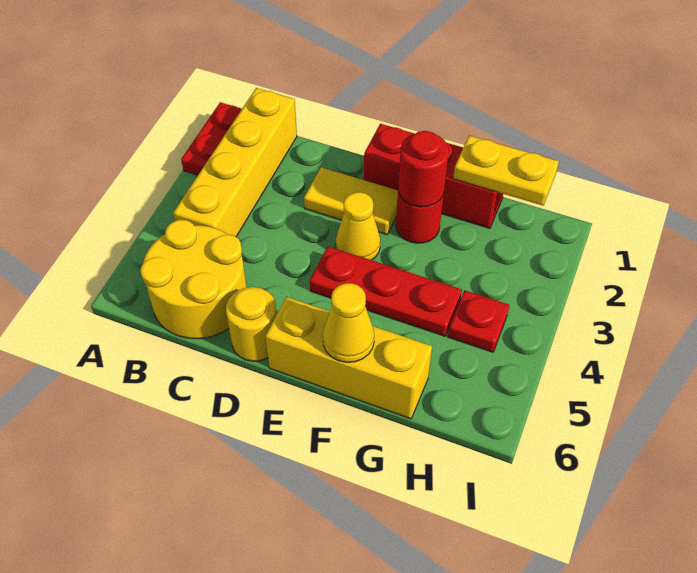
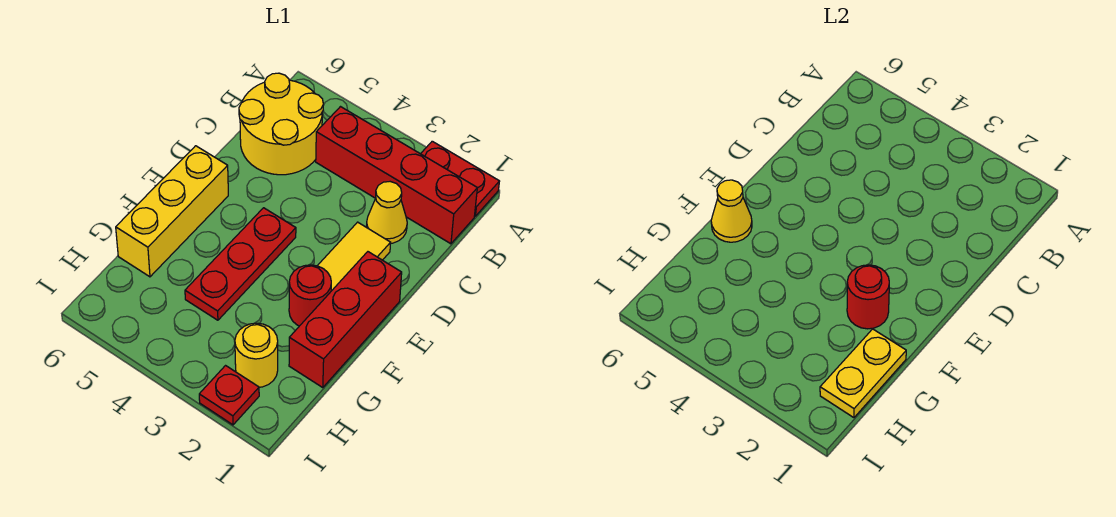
yellow brick B1:B4 level 1 -> red brick B1:B4 level 1
yellow round brick D6 level 1 -> yellow round brick H2 level 1
yellow cone E3 level 1 -> yellow cone C2 level 1
red plate H4 level 1 -> red plate I2 level 1

